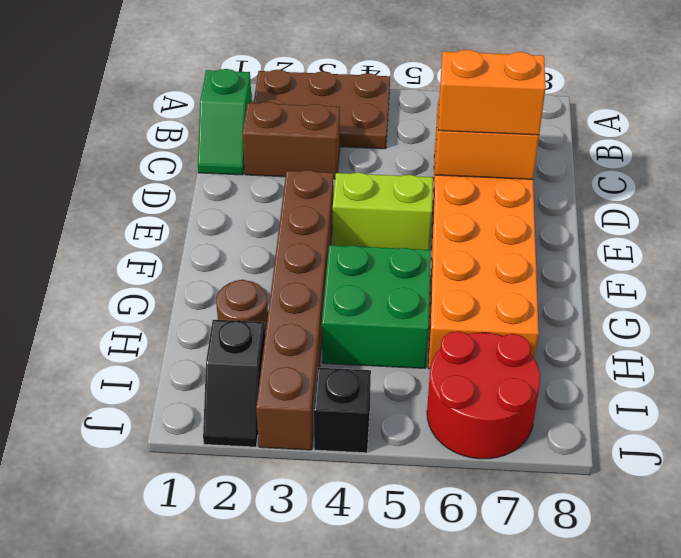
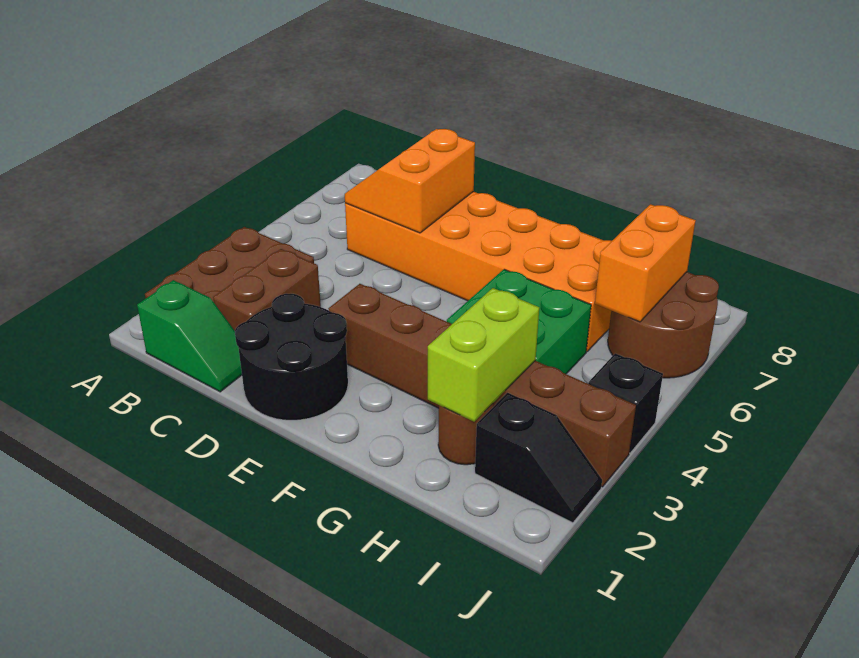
none -> black round brick D1:E2 level 1
orange brick D6:D7 level 3 -> orange brick I6:I7 level 2
lime brick E4:E5 level 1 -> lime brick H2:H3 level 2
red round brick I6:J7 level 1 -> brown round brick I6:J7 level 1

